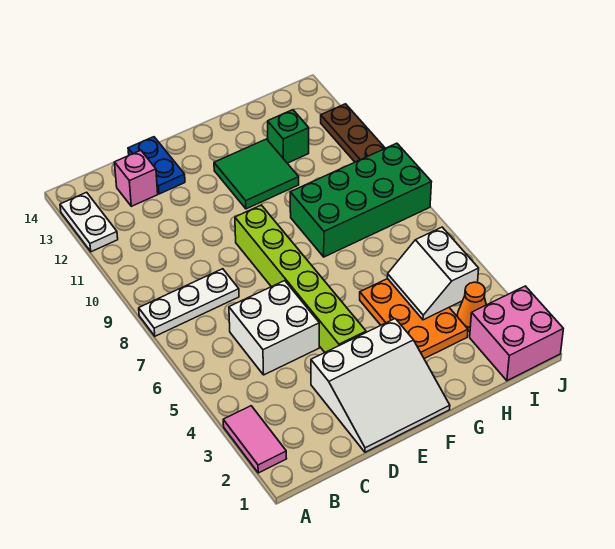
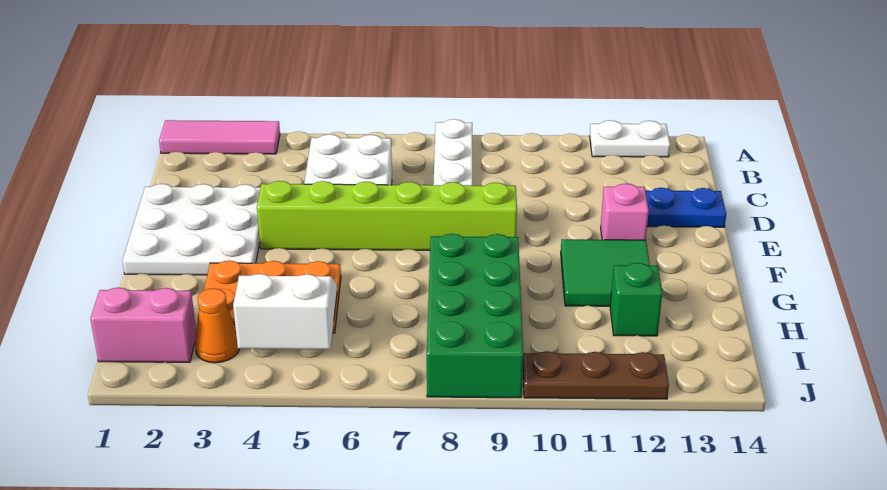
pink tile A2:A3 level 1 -> pink tile A1:A3 level 1
pink brick C13 level 1 -> pink brick E12 level 1
white slope D1:F3 level 1 top 3 -> white plate D1:F3 level 1
pink brick I1:J2 level 1 -> pink brick I1:I2 level 1

